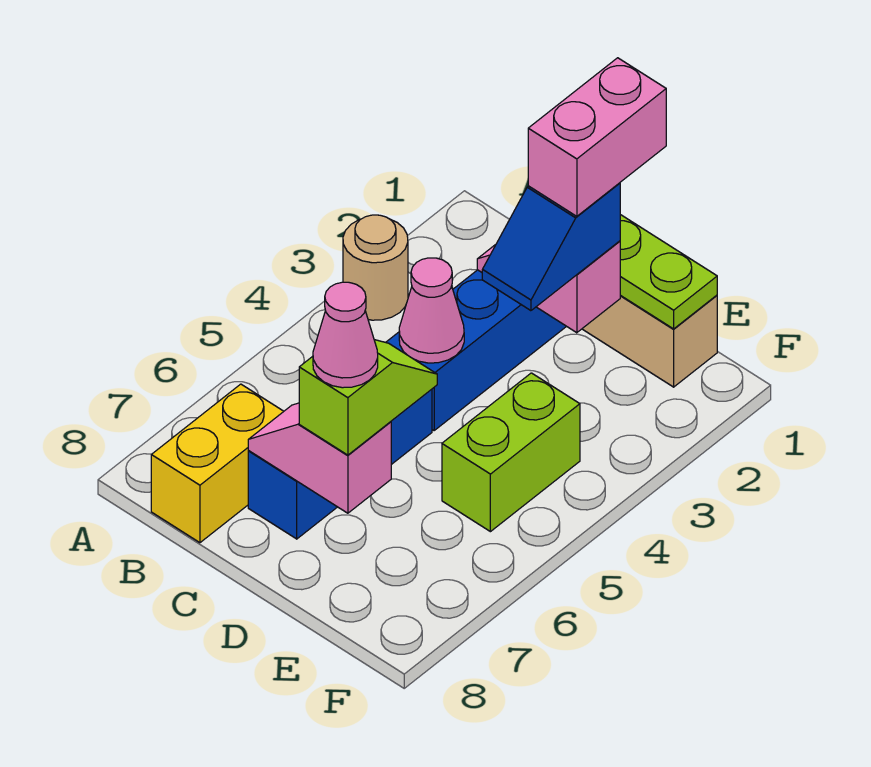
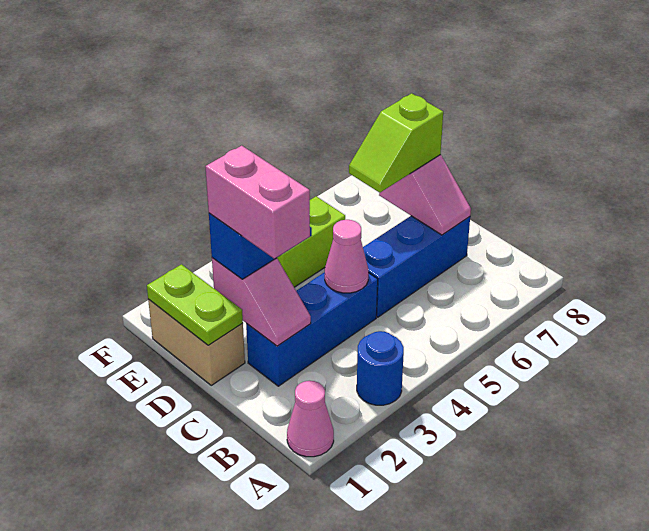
tan round brick A3 level 1 -> blue round brick A3 level 1
yellow brick B7:B8 level 1 -> none
pink brick D1:D2 level 4 -> pink brick C2:D2 level 4
pink cone D7 level 4 -> pink cone A1 level 1

